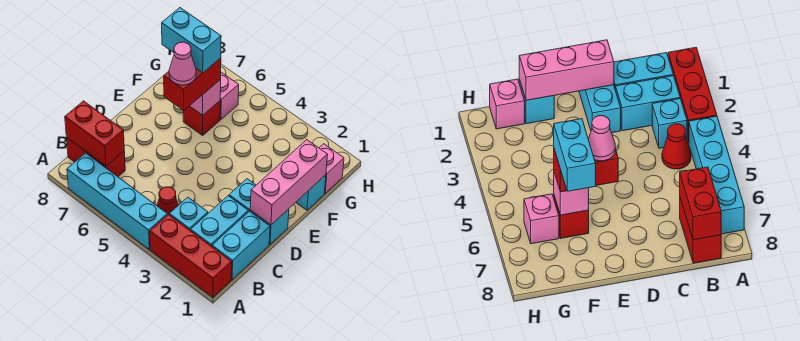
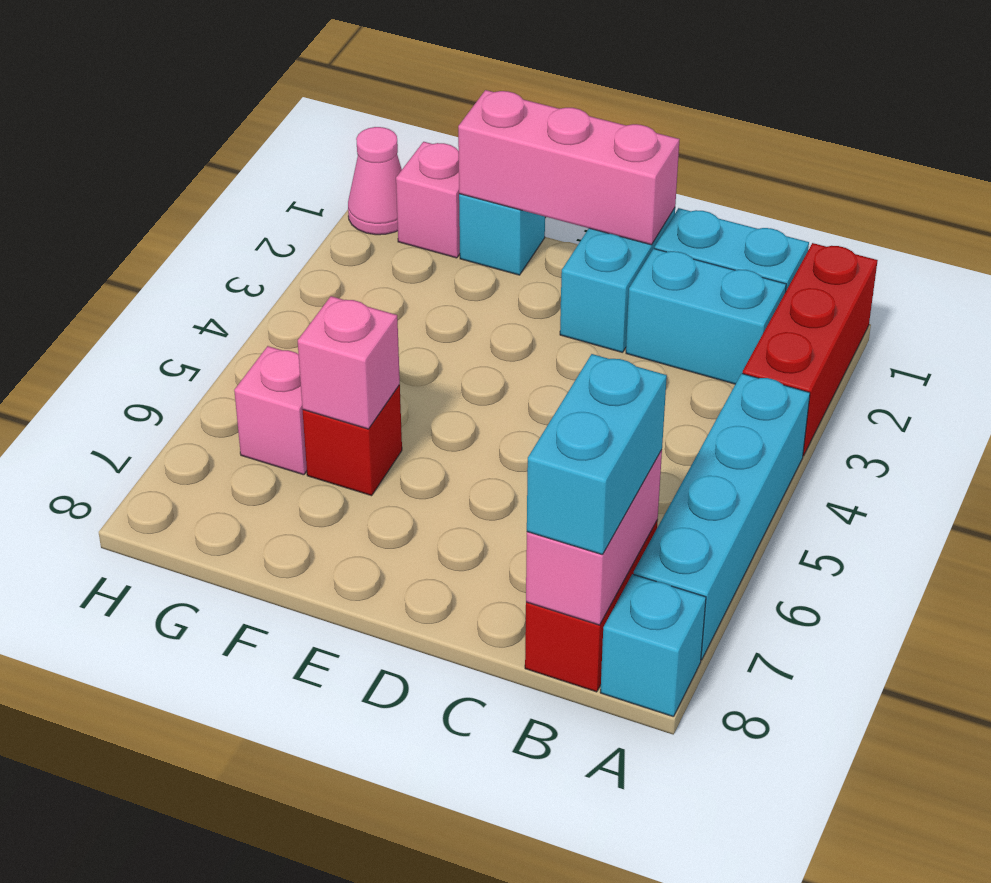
cyan brick B3 level 1 -> cyan brick A8 level 1
red cone B4 level 1 -> none
red brick B7:B8 level 2 -> pink brick B7:B8 level 2
red brick E6:F6 level 3 -> none
pink cone E6 level 4 -> pink cone H1 level 1
cyan brick F6:F7 level 4 -> cyan brick B7:B8 level 3

